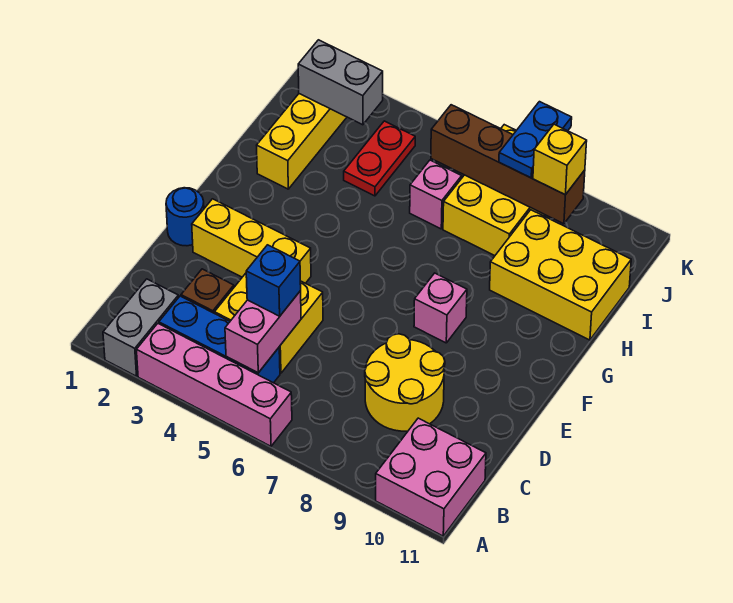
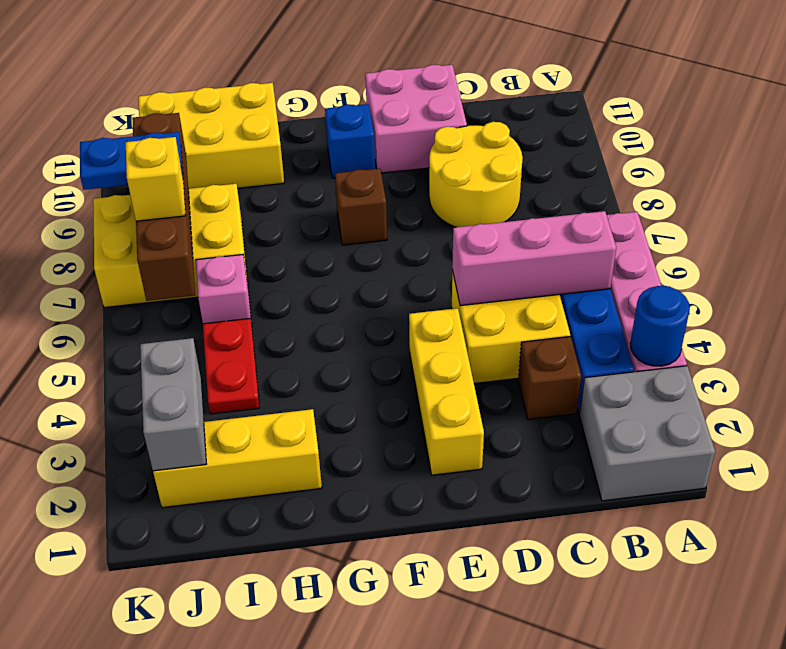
grey brick A2:B2 level 1 -> grey brick A1:B2 level 1
pink brick A10:B11 level 1 -> pink brick D10:E11 level 1
pink brick B5:C5 level 2 -> pink brick B5:D5 level 2
blue brick C5 level 3 -> blue brick F10 level 1
blue round brick E1 level 1 -> blue round brick A3 level 2
pink brick F8 level 1 -> brown brick F8 level 1
yellow brick H9:I11 level 1 -> yellow brick H10:J11 level 1
red plate I4:J4 level 1 -> red plate I4:I5 level 1
yellow brick J9 level 3 -> yellow brick J7 level 3

